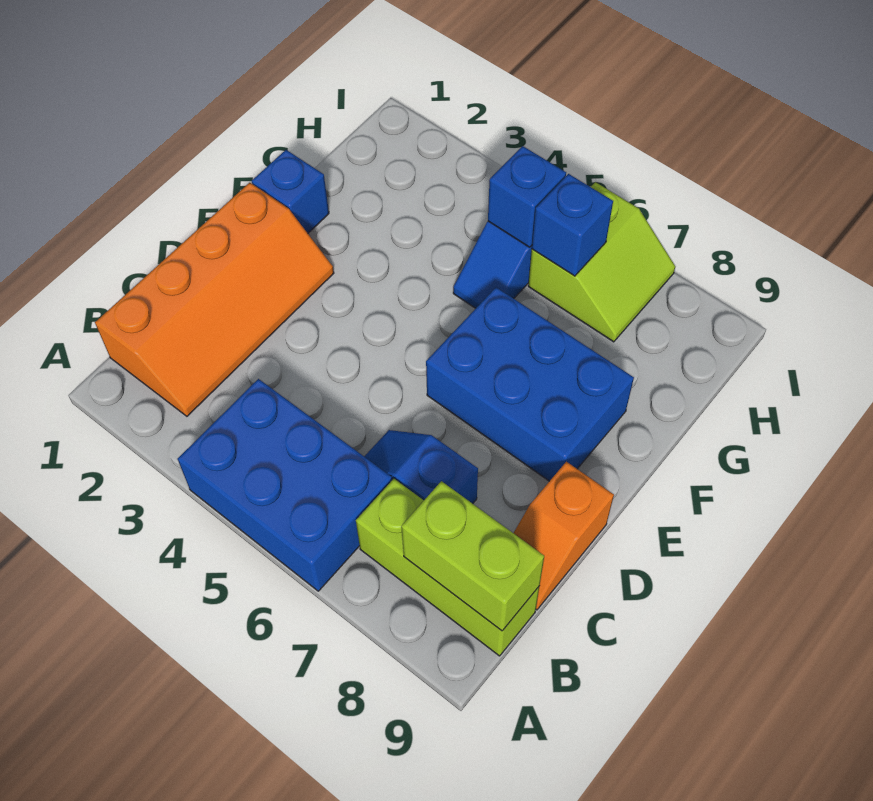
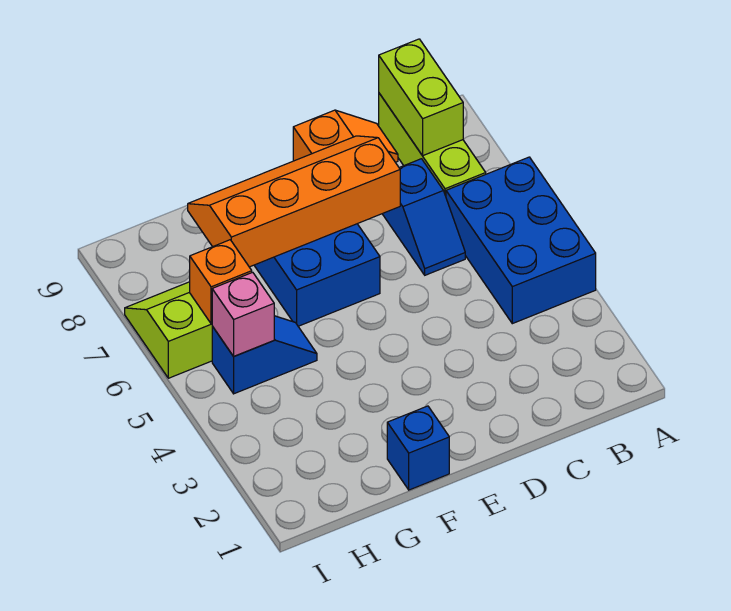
orange slope B1:E2 level 1 top 1 -> orange slope D7:G8 level 2 top 7
blue brick H5 level 2 -> pink brick H5 level 2
blue brick H6 level 2 -> orange brick H6 level 2

